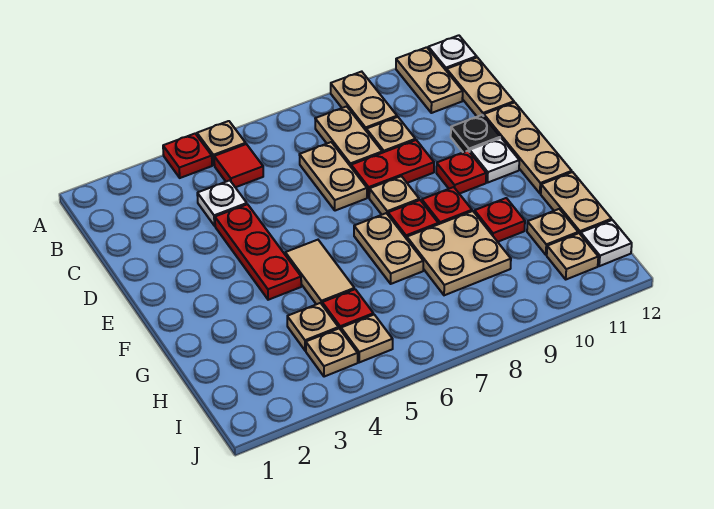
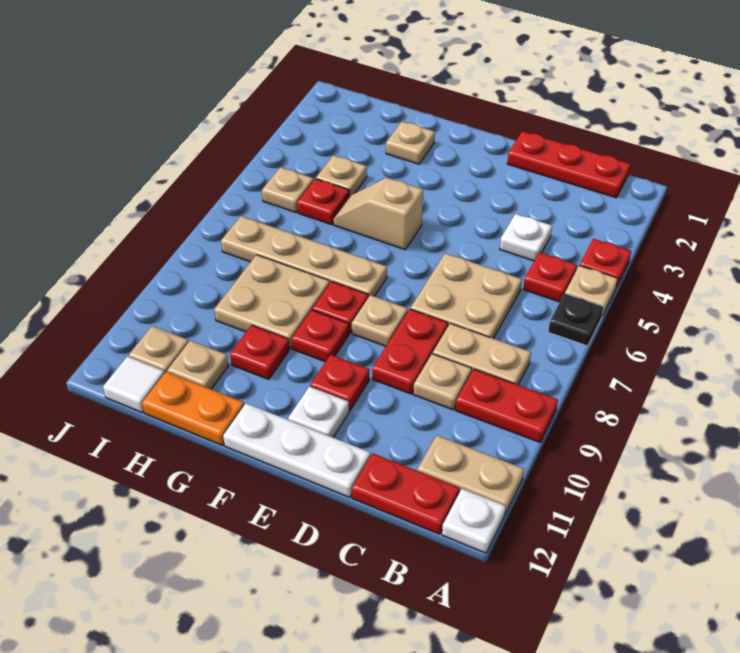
tan plate A9:B9 level 1 -> red plate A9:B9 level 1
red tile B5 level 1 -> red plate B5 level 1
tan plate B12:C12 level 1 -> red plate B12:C12 level 1
tan plate C7:D7 level 1 -> tan plate C6:D7 level 1
red plate D4:F4 level 1 -> red plate B1:D1 level 1
black plate D11 level 1 -> black plate A6 level 1
tan plate D12:F12 level 1 -> white plate D12:F12 level 1
tan tile F5:G5 level 1 -> tan slope F5:G5 level 1 top F
tan plate F7:G7 level 1 -> tan plate F7:I7 level 1
tan plate G12:H12 level 1 -> orange plate G12:H12 level 1
tan plate I4 level 1 -> tan plate G2 level 1
white plate I12 level 1 -> white tile I12 level 1

